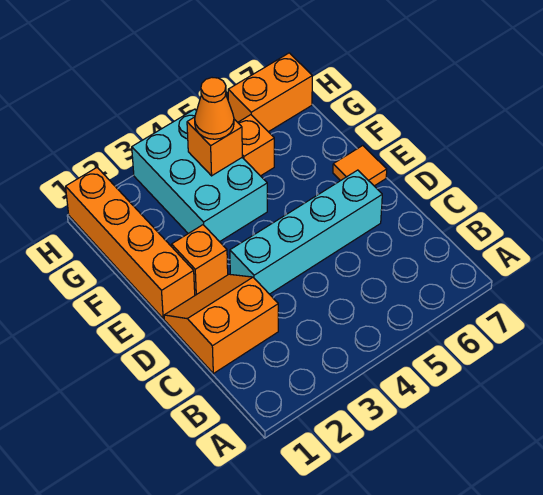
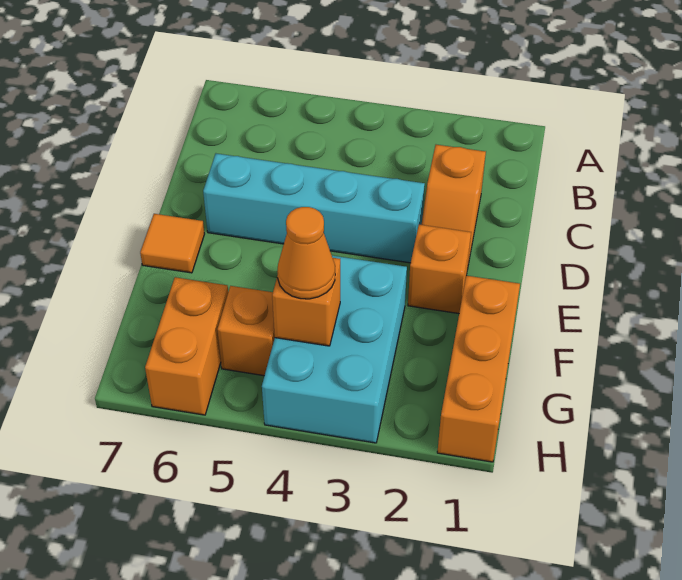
orange slope C1:D2 level 1 top C -> orange slope C2:D2 level 1 top C
orange brick E1:H1 level 1 -> orange brick F1:H1 level 1
orange brick H6:H7 level 1 -> orange brick G6:H6 level 1

